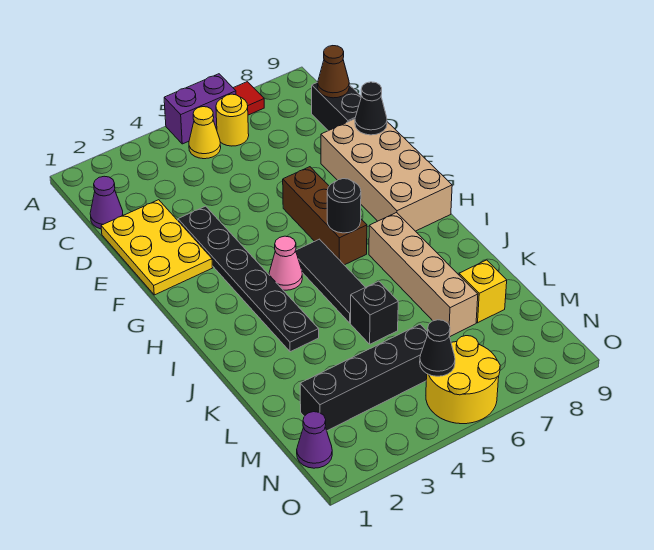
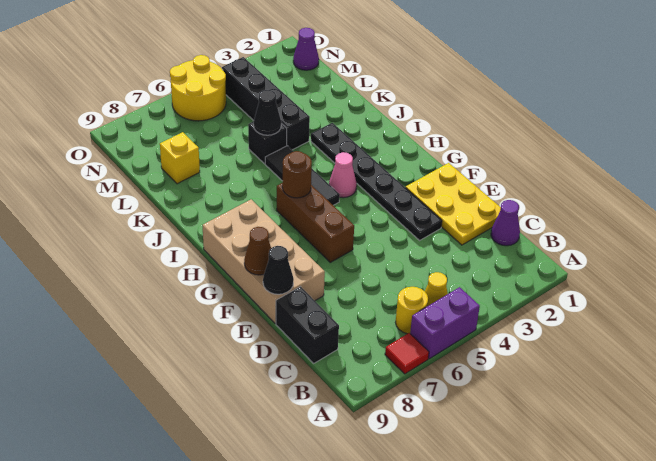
brown cone C9 level 2 -> brown cone F9 level 2
black round brick H6 level 2 -> brown round brick H6 level 2
tan brick I7:L7 level 1 -> none
black brick M2:M5 level 1 -> black brick K4:N4 level 1
black cone N5 level 2 -> black cone K5 level 2

